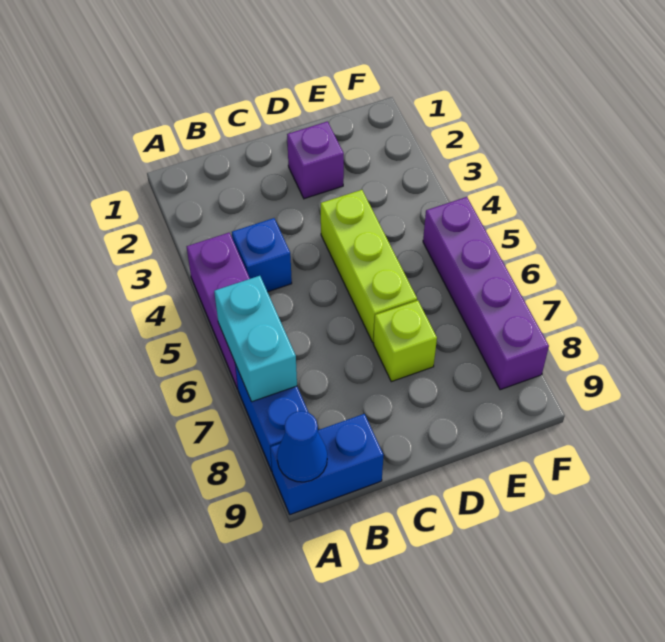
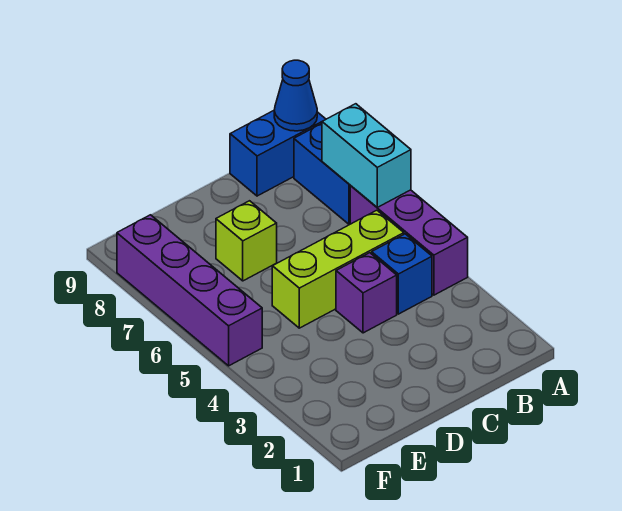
purple brick D2 level 1 -> purple brick C4 level 1
lime brick D4:D6 level 1 -> lime brick B5:D5 level 1

